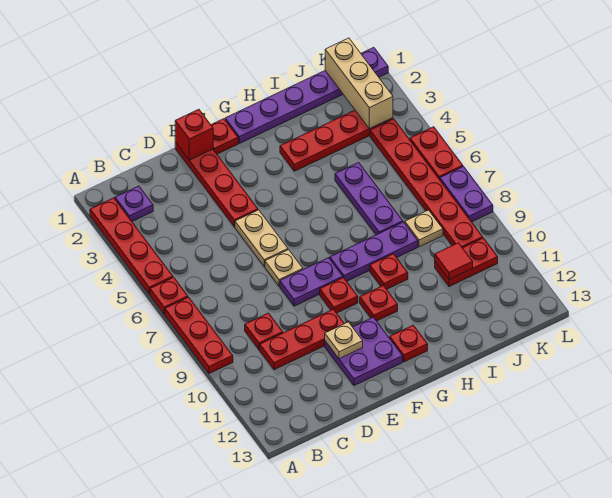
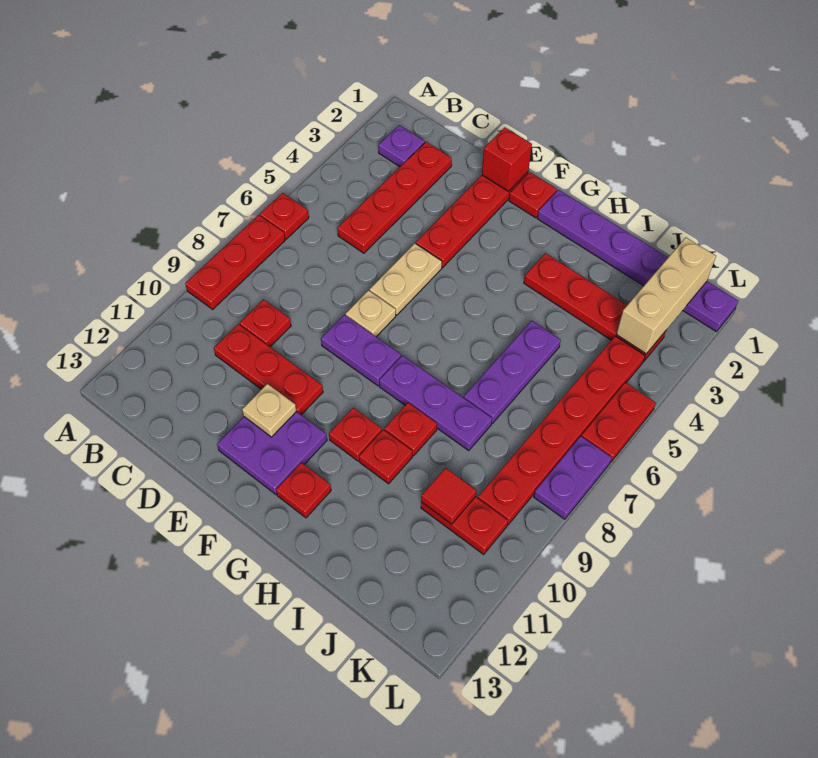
red plate A2:A5 level 1 -> red plate C2:C5 level 1
red plate F9 level 1 -> red plate H10 level 1
tan plate J8 level 1 -> none

